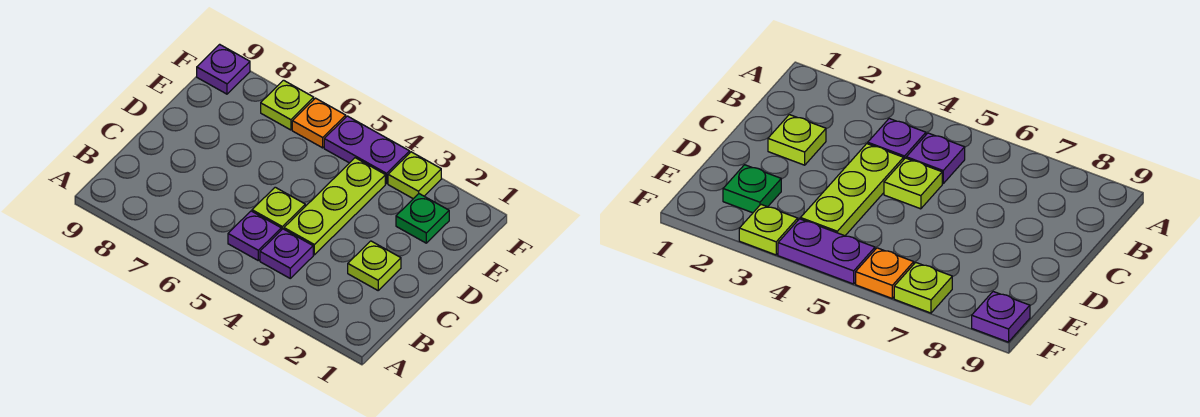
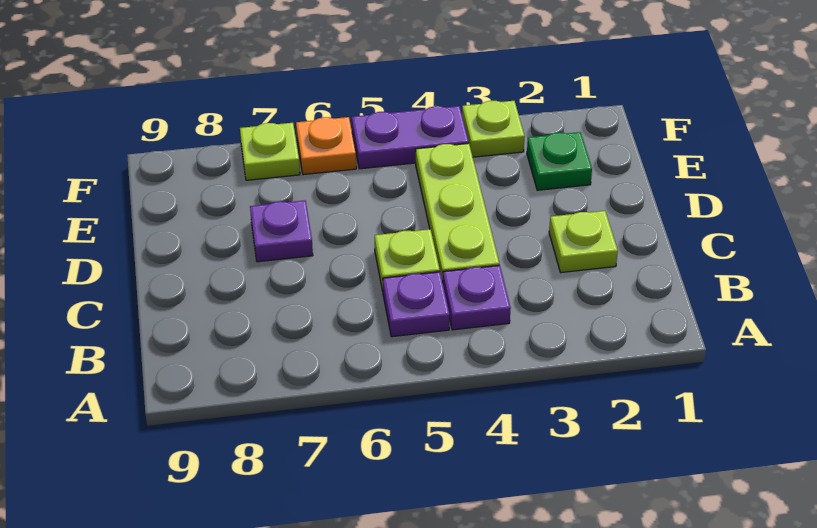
purple plate F9 level 1 -> purple plate D7 level 1

